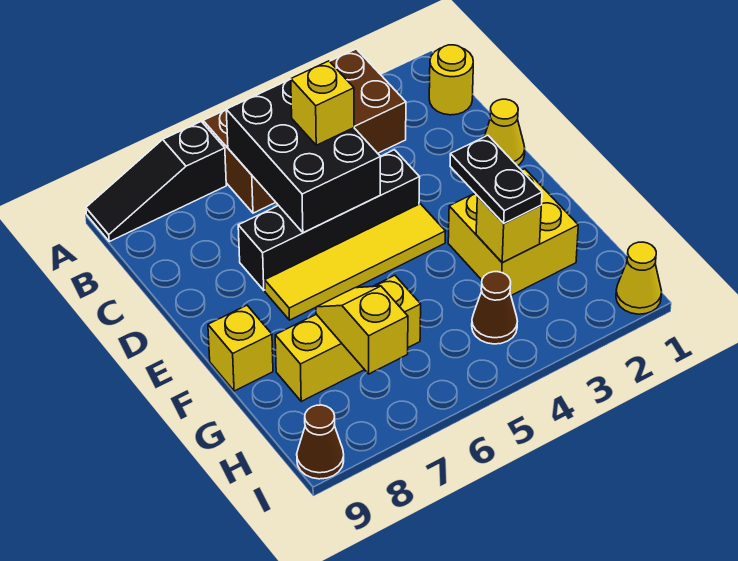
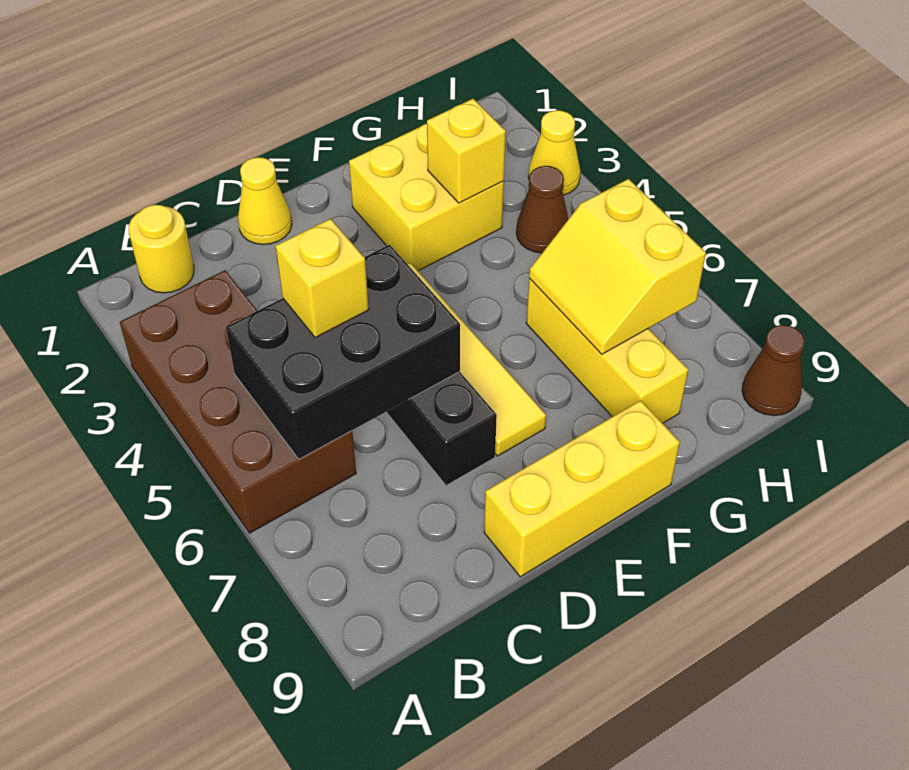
black slope A7:A9 level 1 top 7 -> none
black plate F3:G3 level 3 -> none
yellow brick F9 level 1 -> yellow brick D9:F9 level 1
yellow slope G7:H7 level 2 top H -> yellow slope G6:H7 level 2 top H
yellow cone I1 level 1 -> yellow cone I3 level 1

